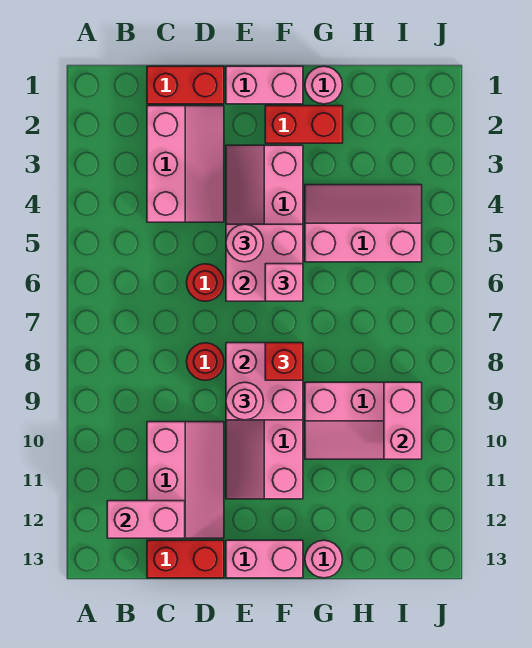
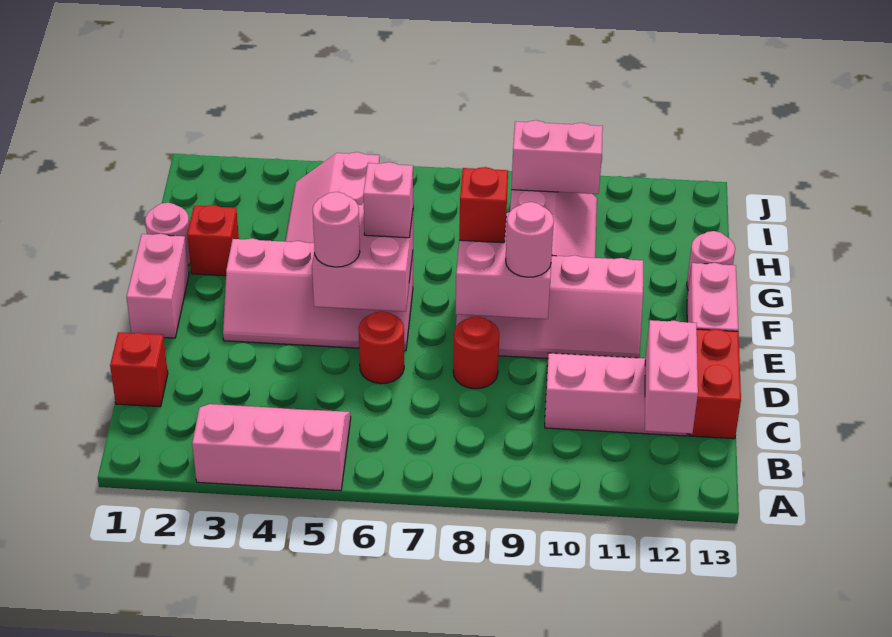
red brick C1:D1 level 1 -> red brick C1 level 1
pink slope C2:D4 level 1 top C -> pink slope A3:B5 level 1 top A
red brick F2:G2 level 1 -> red brick G2 level 1

